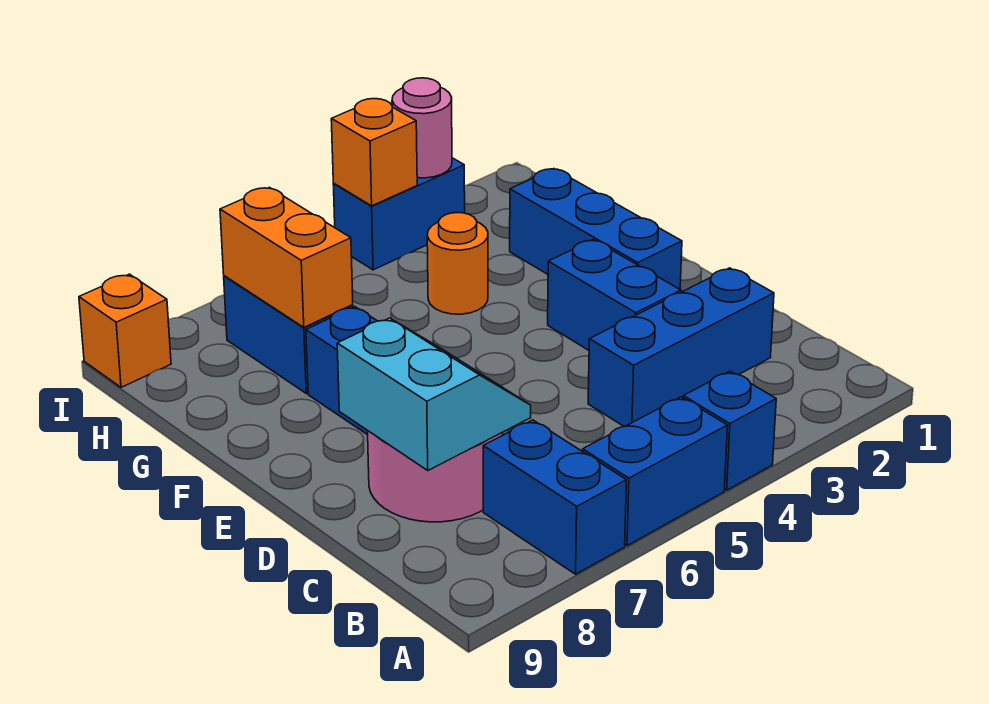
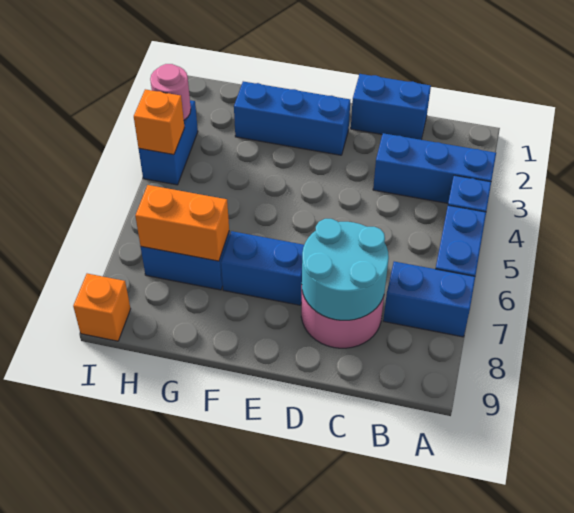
blue brick C2:C4 level 1 -> blue brick A3:C3 level 1
cyan slope C7:D8 level 2 top 8 -> cyan round brick C7:D8 level 2
blue brick D3:E3 level 1 -> blue brick C1:D1 level 1
orange round brick G4 level 1 -> none

